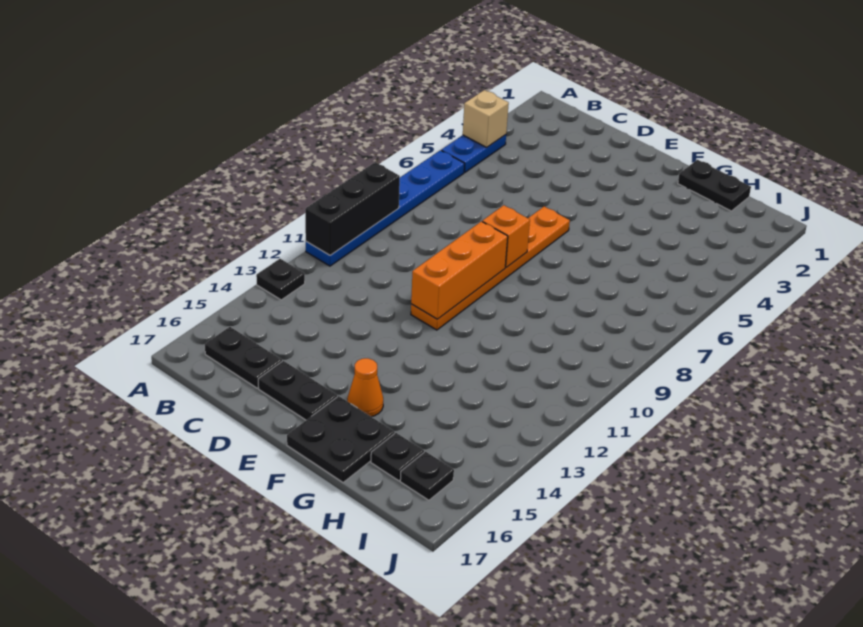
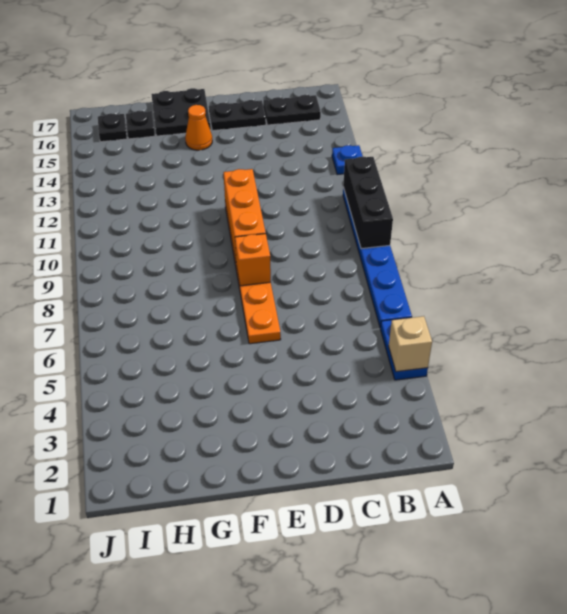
black plate A13 level 1 -> blue plate A13 level 1
black plate G1:H1 level 1 -> none

